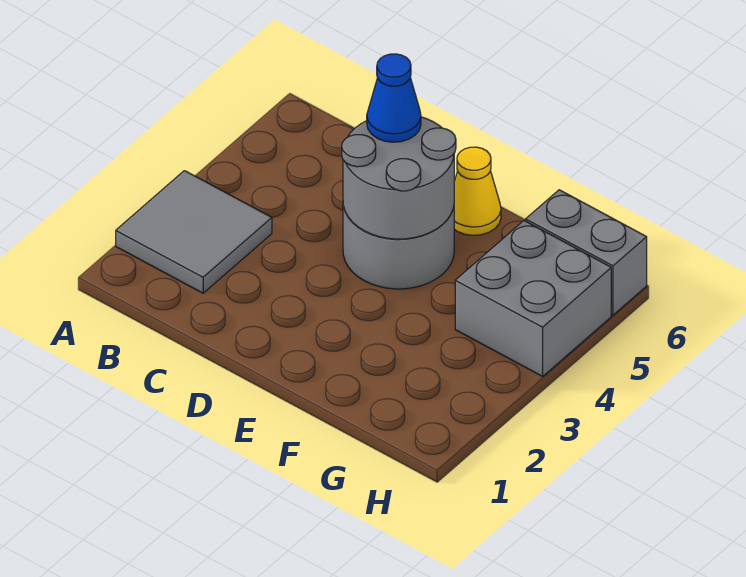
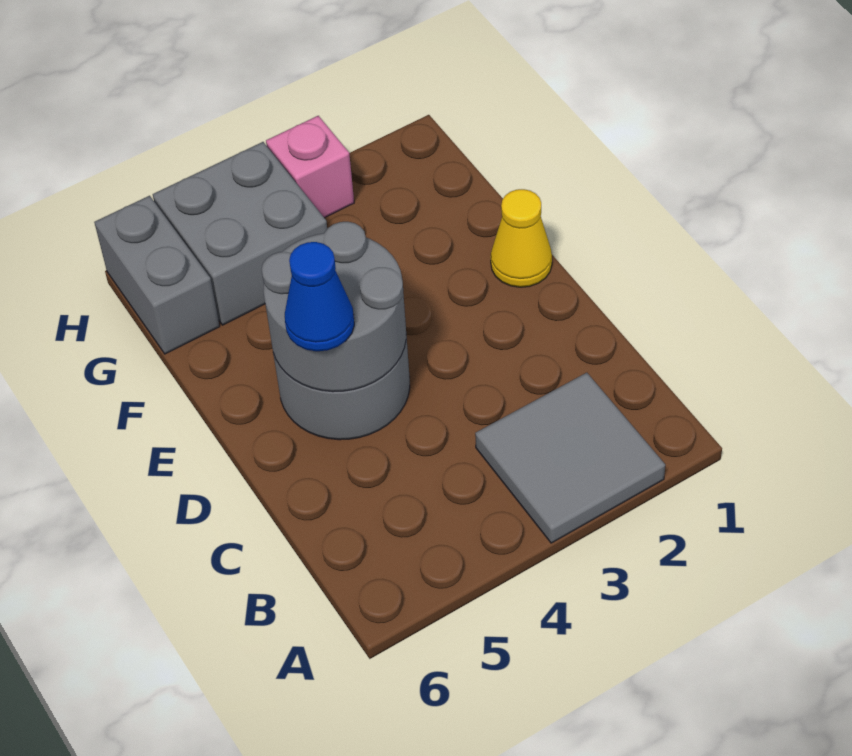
yellow cone E6 level 1 -> yellow cone E1 level 1
none -> pink brick H3 level 1

